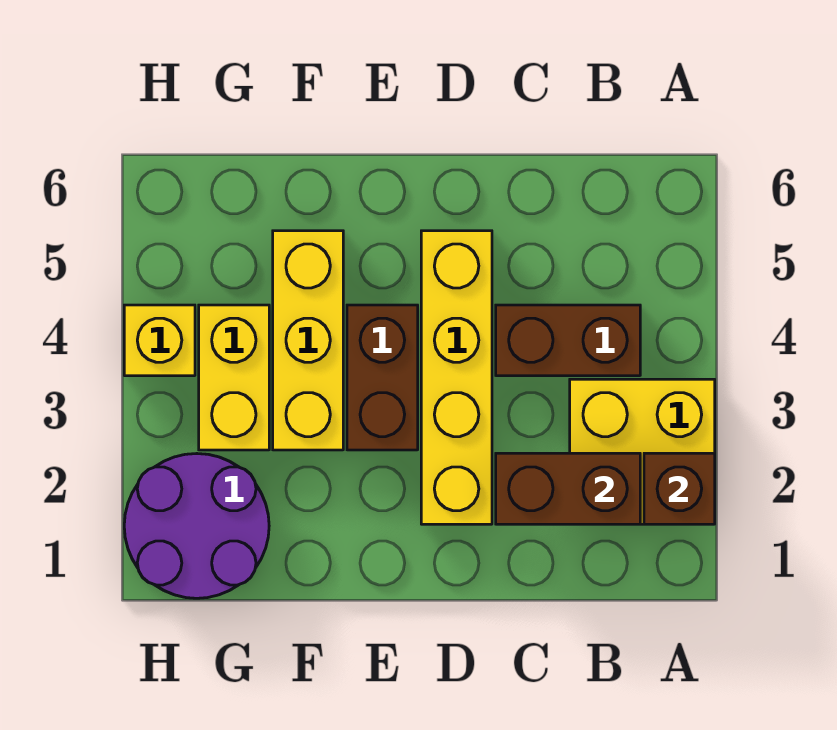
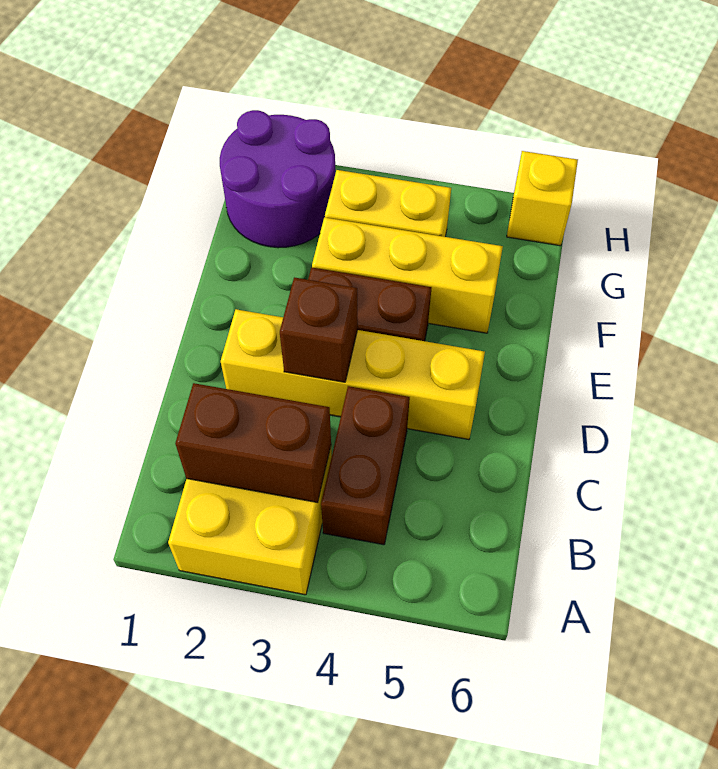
brown brick A2 level 2 -> brown brick D3 level 2
brown brick B2:C2 level 2 -> brown brick B2:B3 level 2
yellow brick H4 level 1 -> yellow brick H6 level 1

